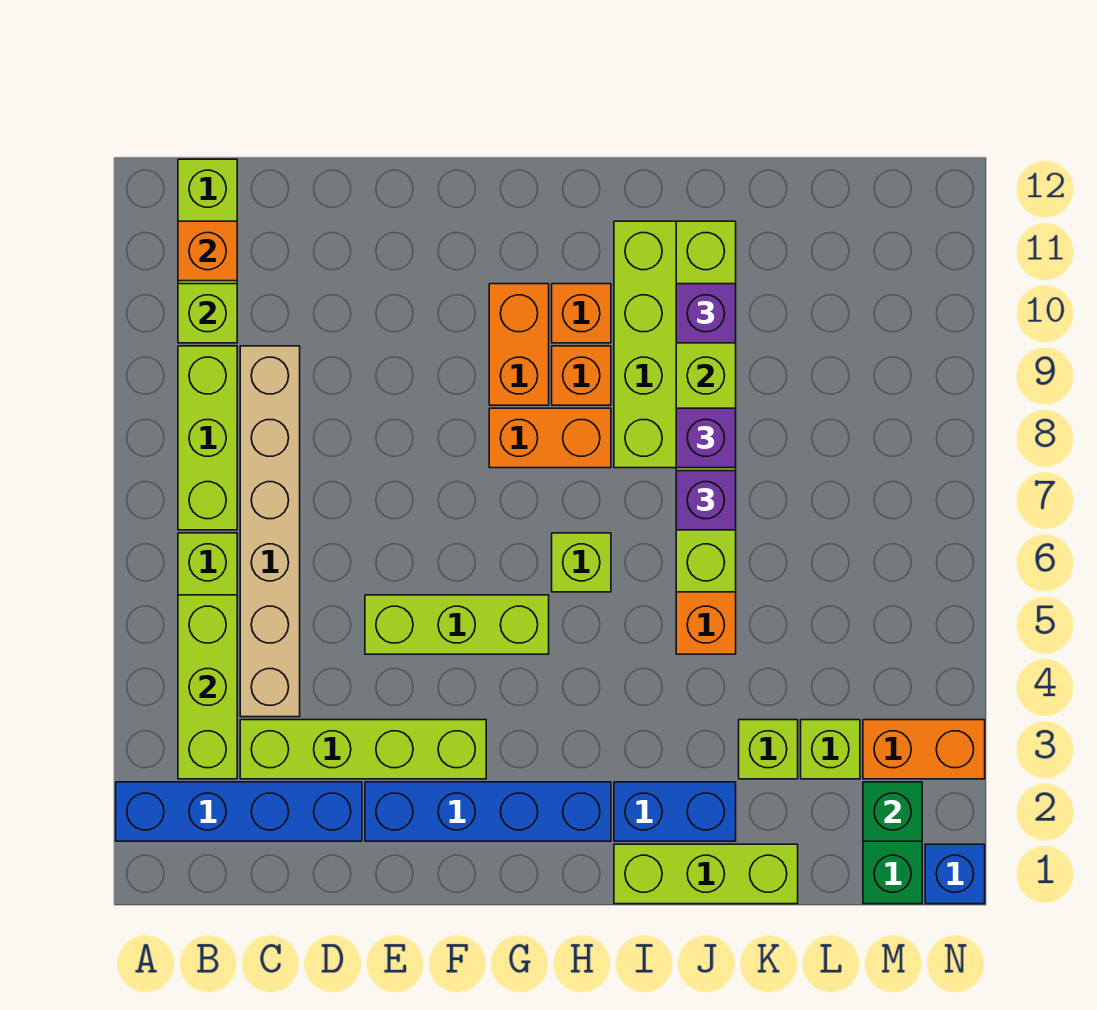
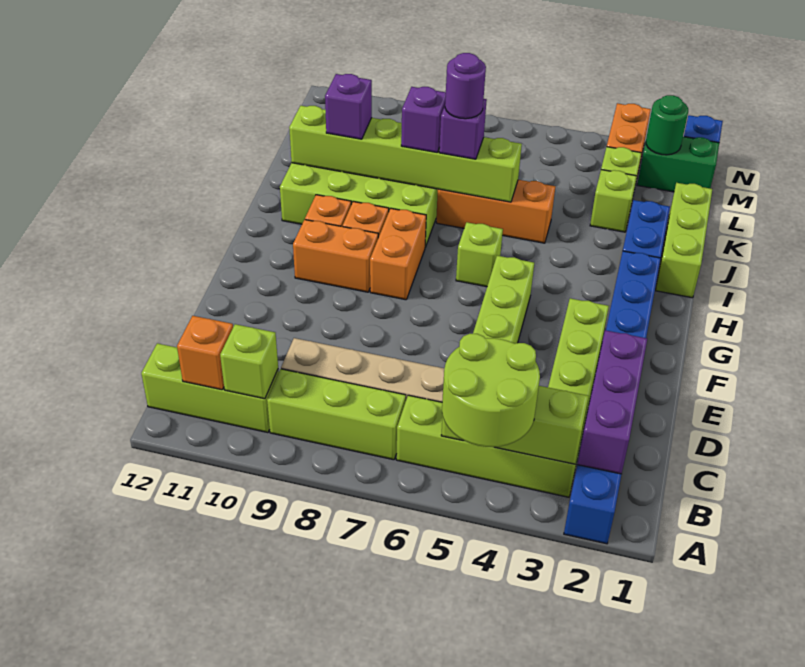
none -> lime round brick A4:B5 level 3
none -> purple brick B2:D2 level 2
none -> purple round brick J7 level 4
green brick M2 level 2 -> green round brick M2 level 2

